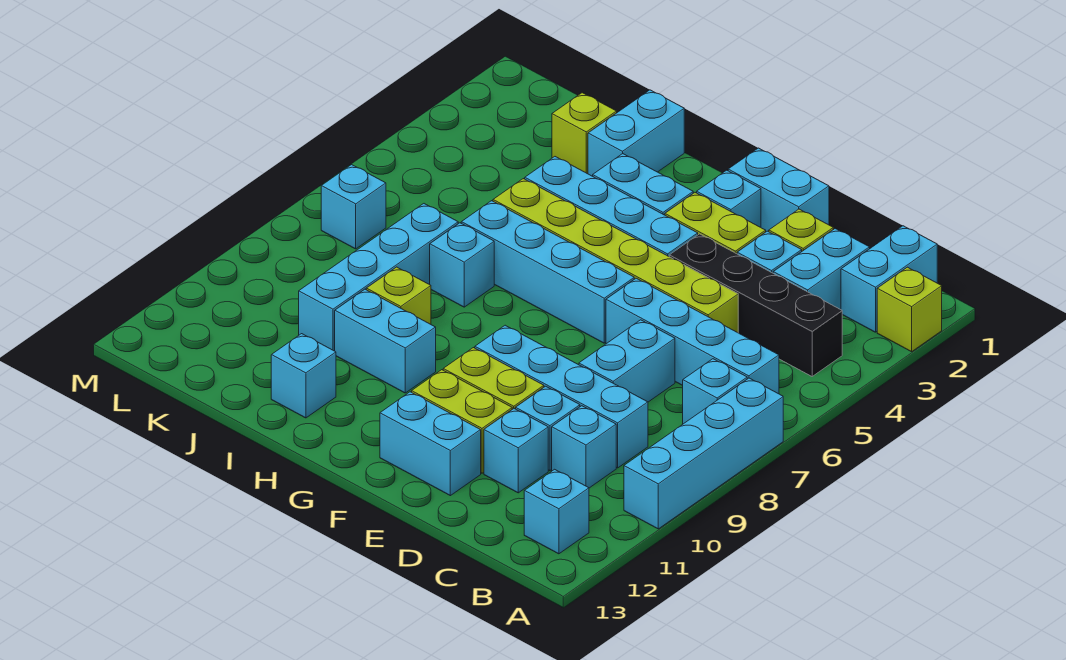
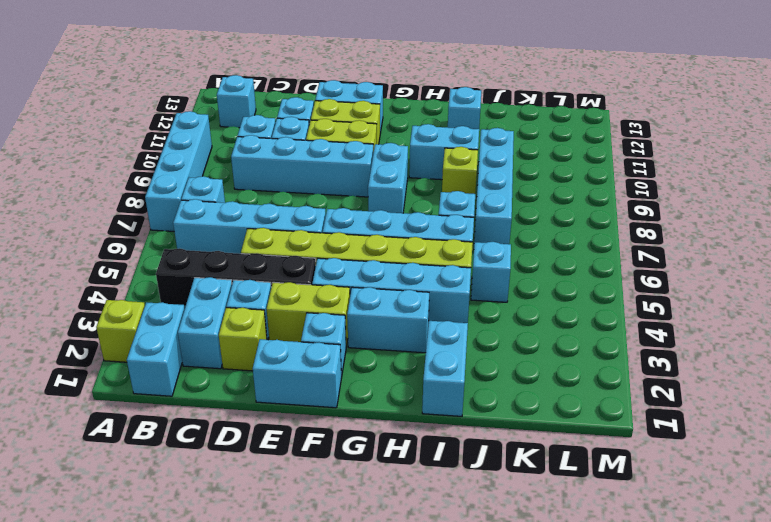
cyan brick D7:D8 level 1 -> cyan brick G8:G9 level 1
lime brick J2 level 1 -> none
cyan brick L7 level 1 -> cyan brick J5 level 1

